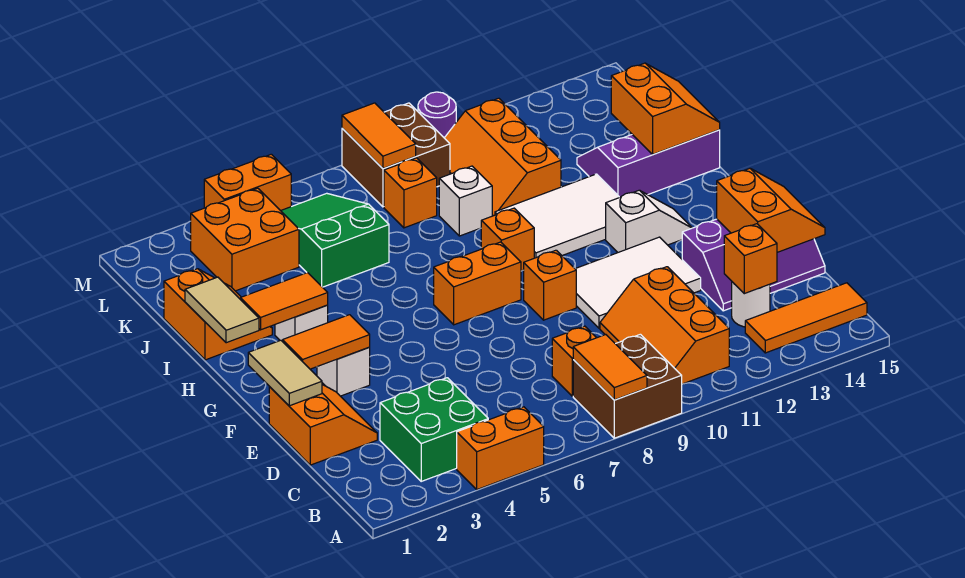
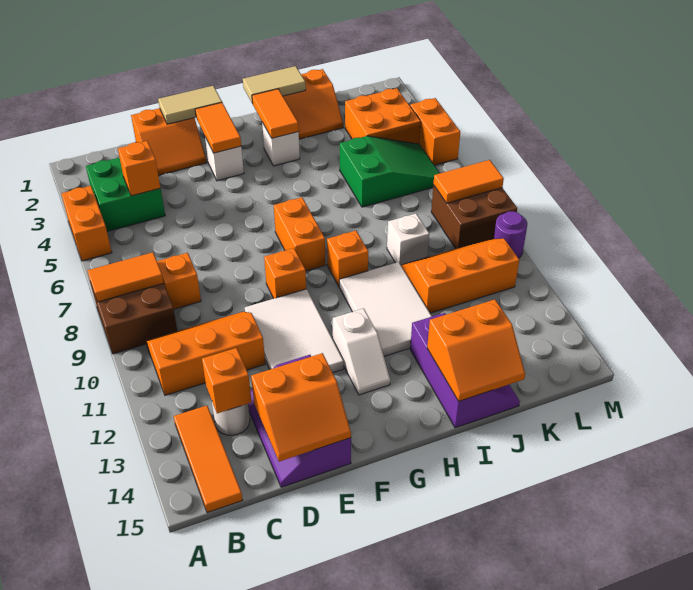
orange brick K8 level 1 -> orange brick C4 level 2

